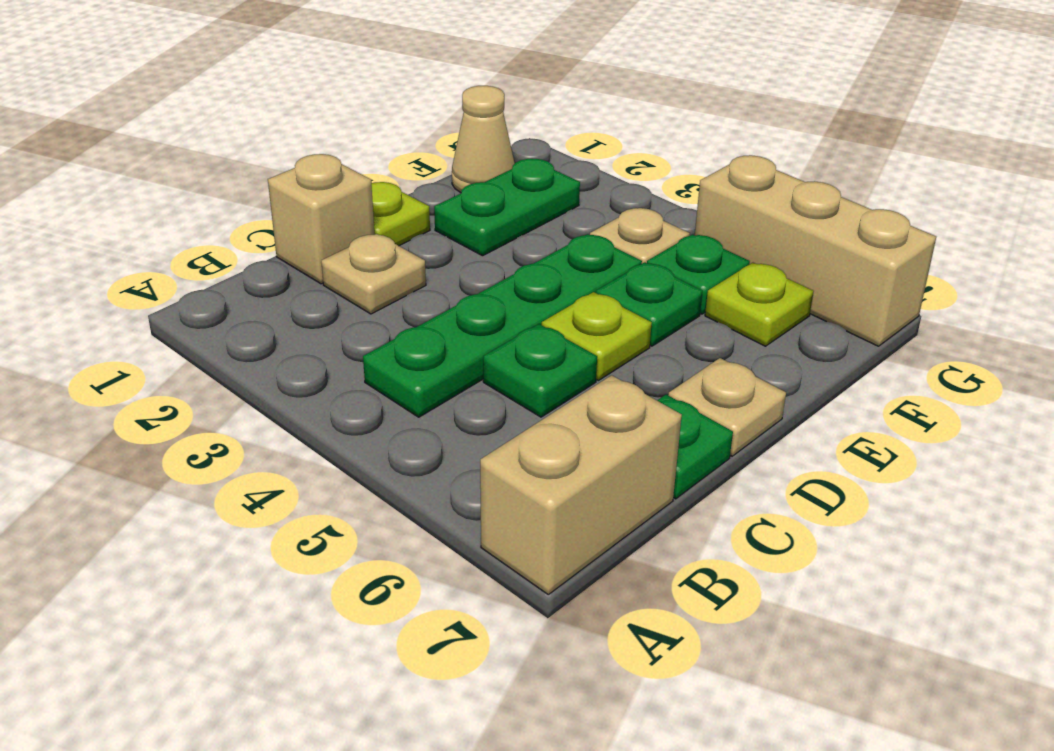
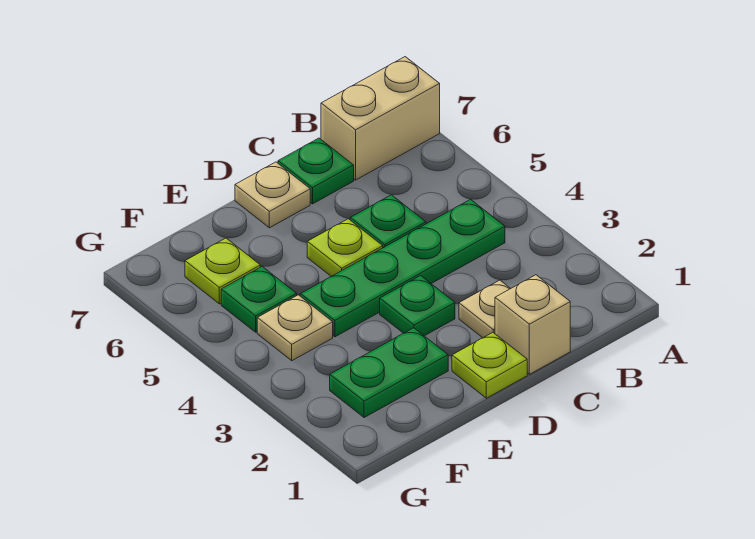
green plate E5 level 1 -> green plate D3 level 1
tan cone F1 level 1 -> none
tan brick G5:G7 level 1 -> none

